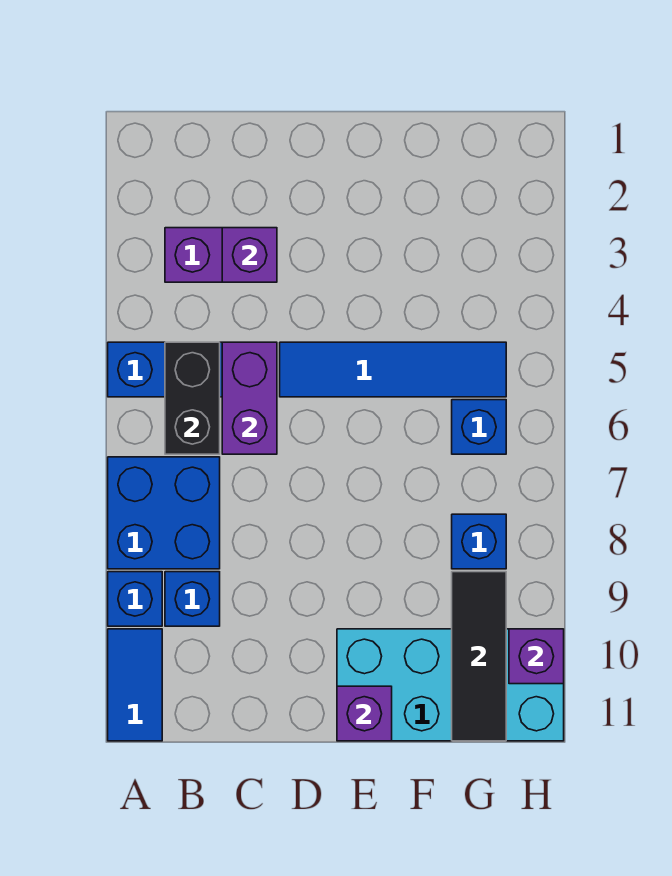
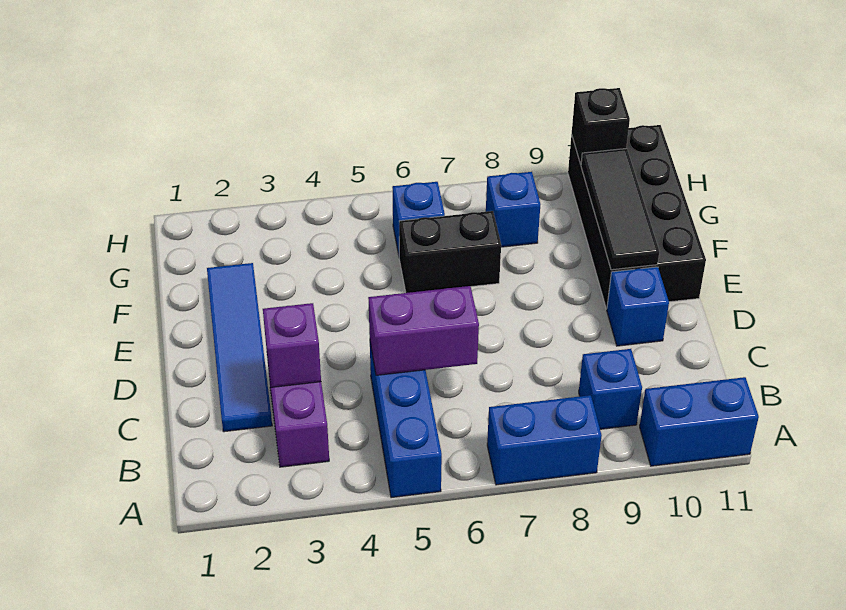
blue brick A7:B8 level 1 -> blue brick A7:A8 level 1
blue brick A9 level 1 -> blue brick D10 level 1
blue tile A10:A11 level 1 -> blue brick A10:A11 level 1
black brick B5:B6 level 2 -> black brick F6:F7 level 1
blue tile D5:G5 level 1 -> blue tile C2:F2 level 1
cyan brick E10:H11 level 1 -> black brick E10:H11 level 1
purple brick E11 level 2 -> none
black tile G9:G11 level 2 -> black tile E10:G10 level 2
purple brick H10 level 2 -> black brick H10 level 2

